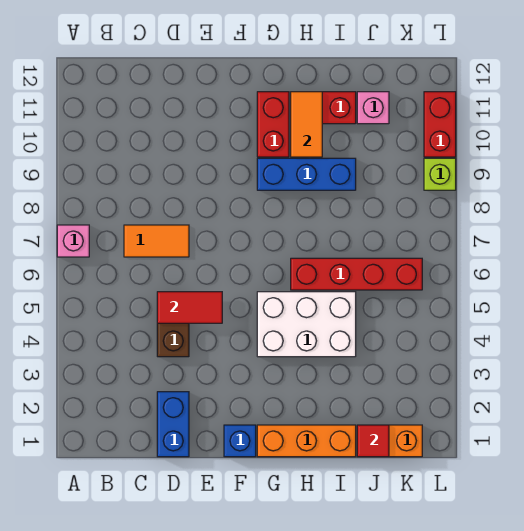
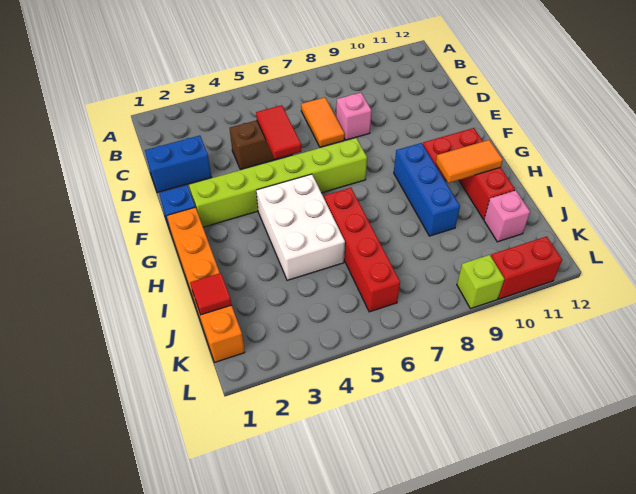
pink brick A7 level 1 -> pink brick D8 level 1
none -> lime brick F2:F7 level 1

